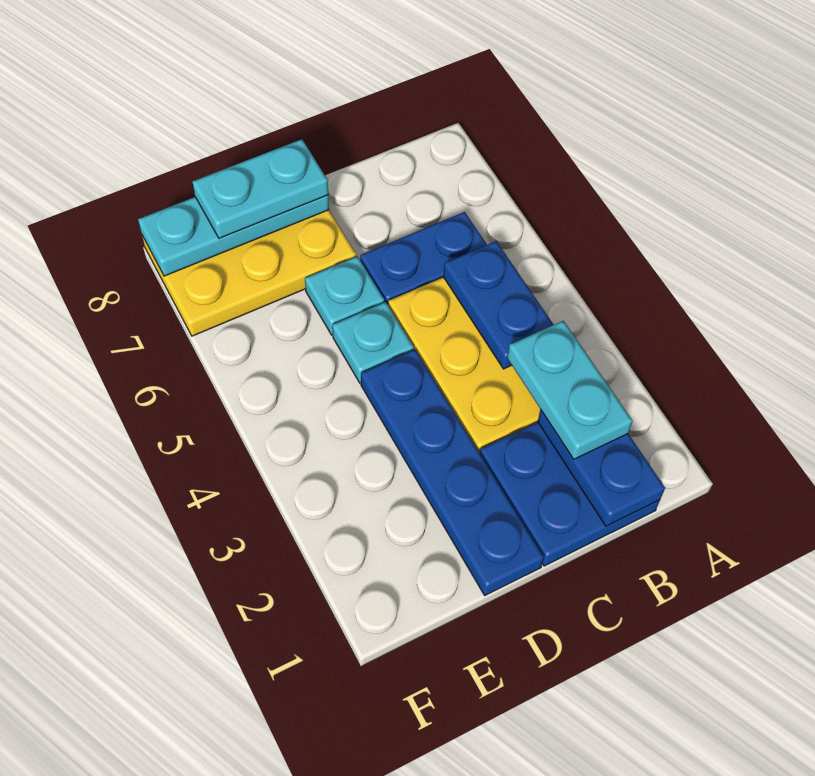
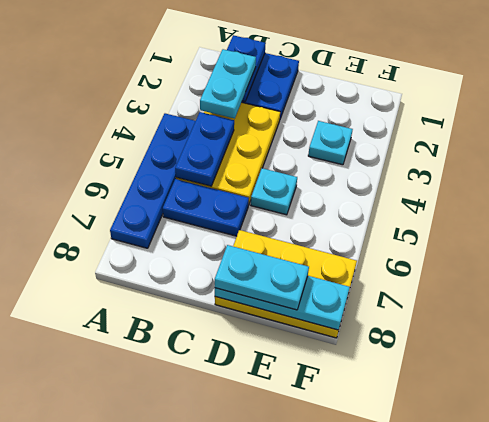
blue plate D1:D4 level 1 -> blue plate A4:A7 level 1
cyan plate D6 level 1 -> cyan plate E3 level 1

